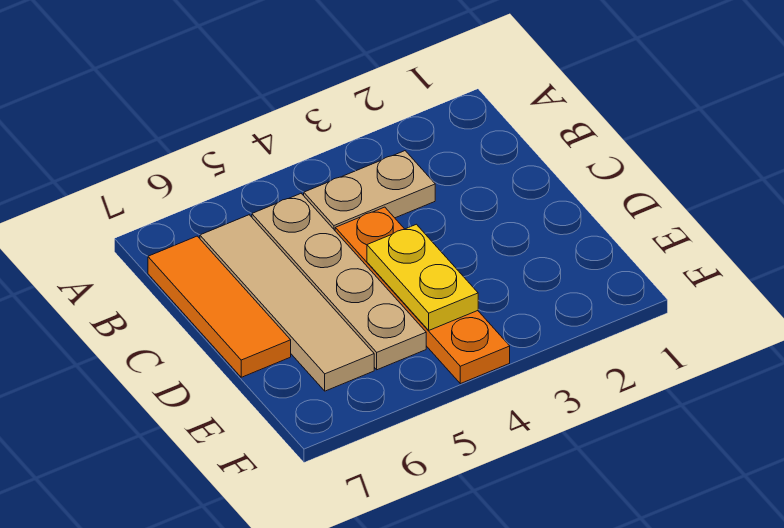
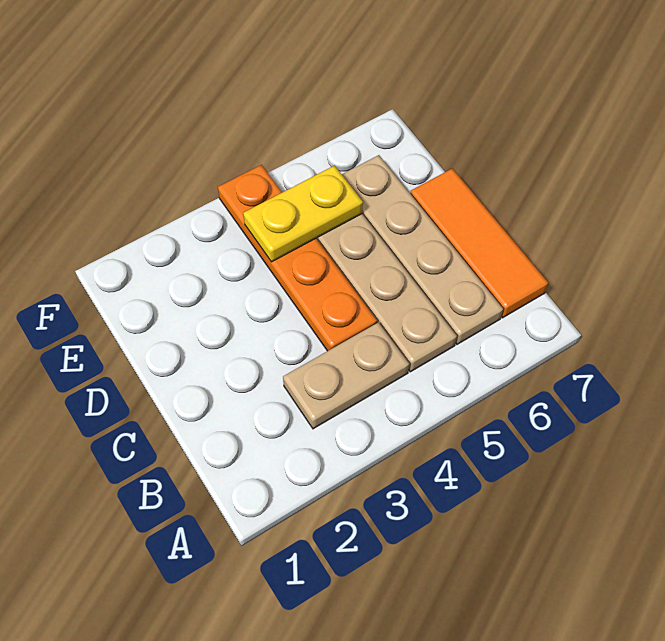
tan tile B6:E6 level 1 -> tan plate B6:E6 level 1
yellow plate D4:E4 level 2 -> yellow plate E4:E5 level 2

